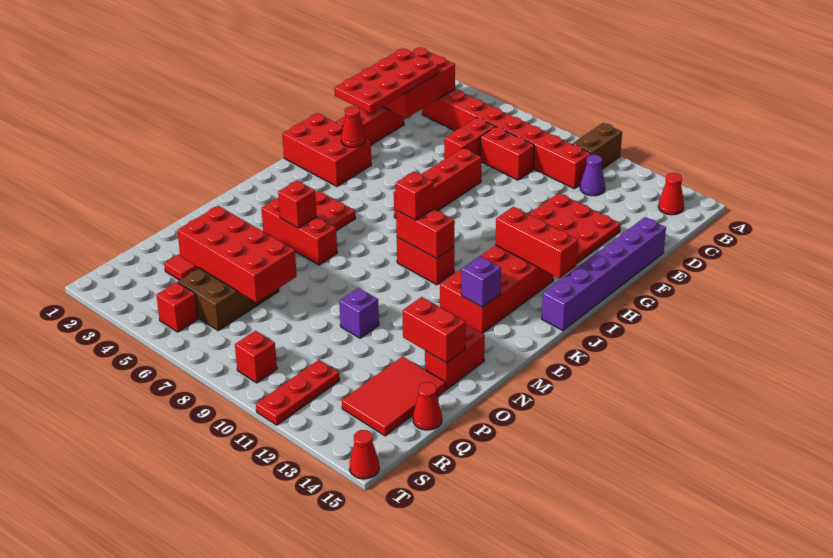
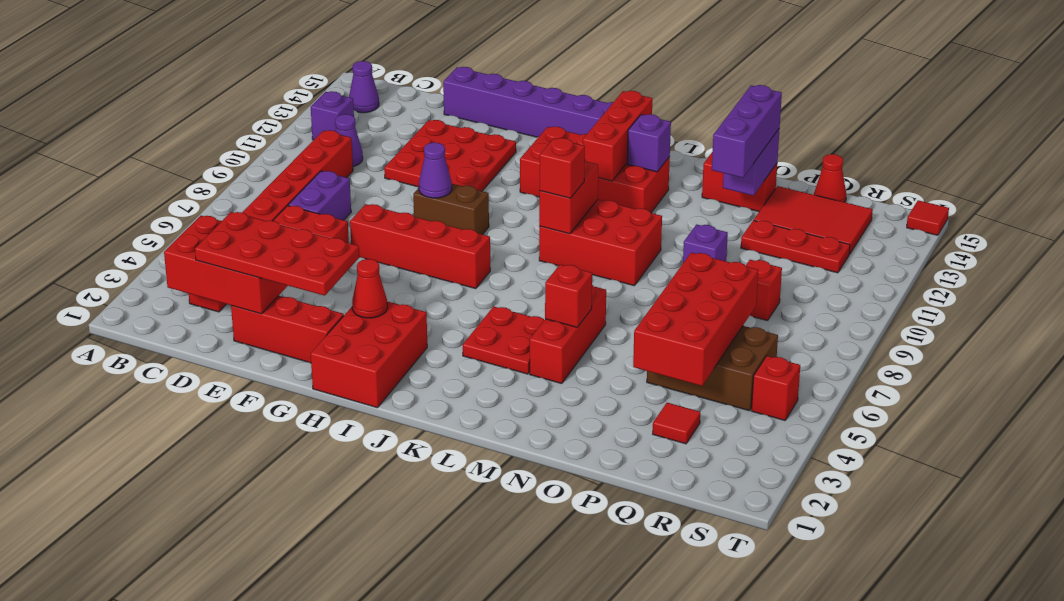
brown brick A10:B10 level 1 -> brown brick G9:H9 level 1
none -> purple brick B12 level 1
red cone B14 level 1 -> purple cone B14 level 1
red brick D7:D8 level 1 -> purple brick D7:D8 level 1
none -> purple cone G9 level 2
red brick I12:I14 level 2 -> red brick K12:K14 level 2
red brick K9:K10 level 1 -> red brick K9:M10 level 1
none -> purple brick O12:O14 level 3
red brick O13:O14 level 2 -> purple brick O13:O14 level 2
red plate R11:T11 level 1 -> red plate P12:R12 level 1
red brick S9 level 1 -> red brick Q9 level 1
red cone T15 level 1 -> red tile T15 level 1

